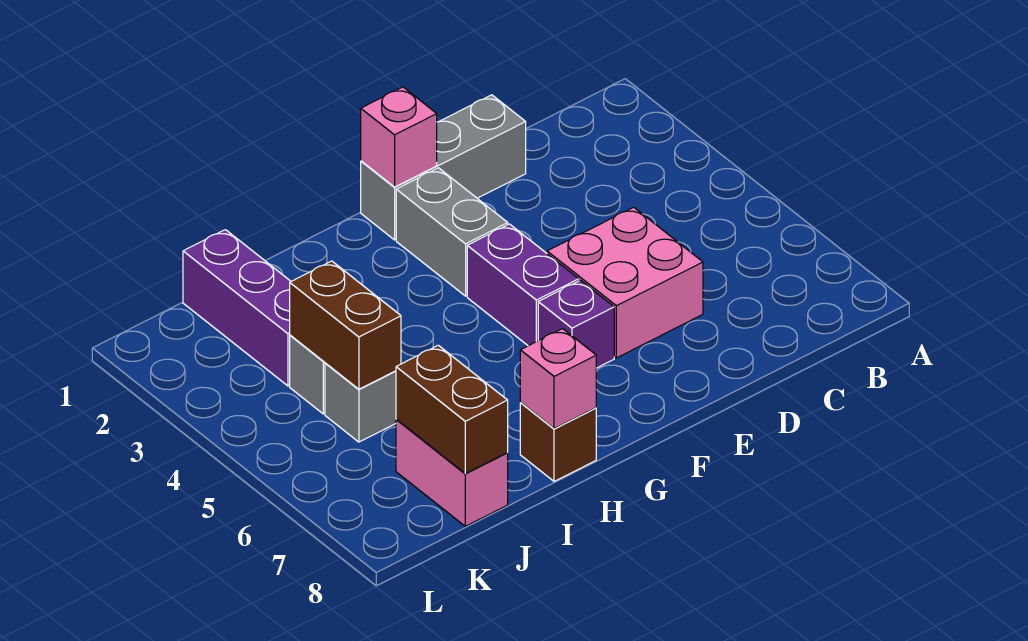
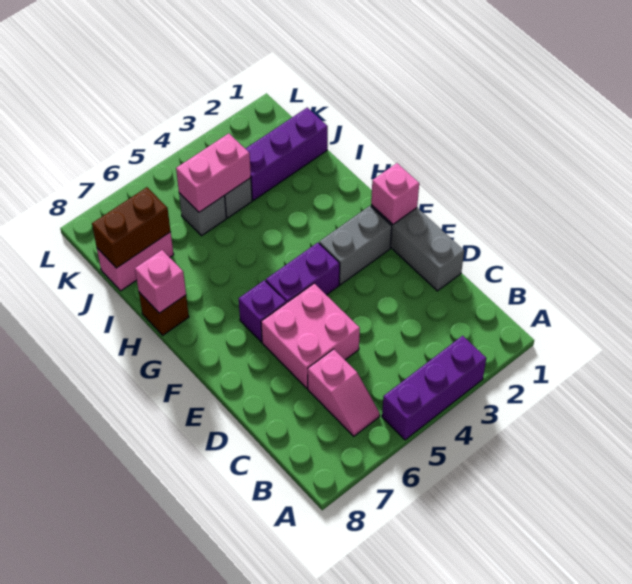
none -> purple brick A3:A5 level 1
none -> pink slope B6:C6 level 1 top C
brown brick J4:J5 level 2 -> pink brick J4:J5 level 2

